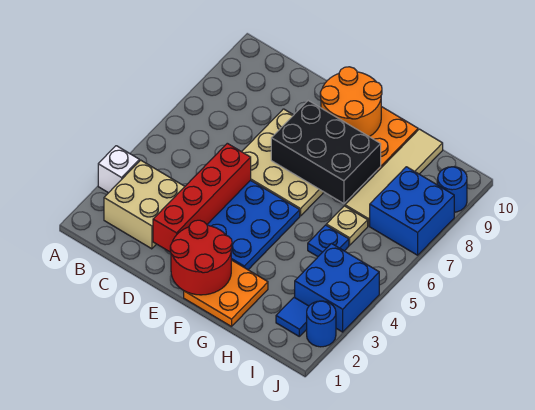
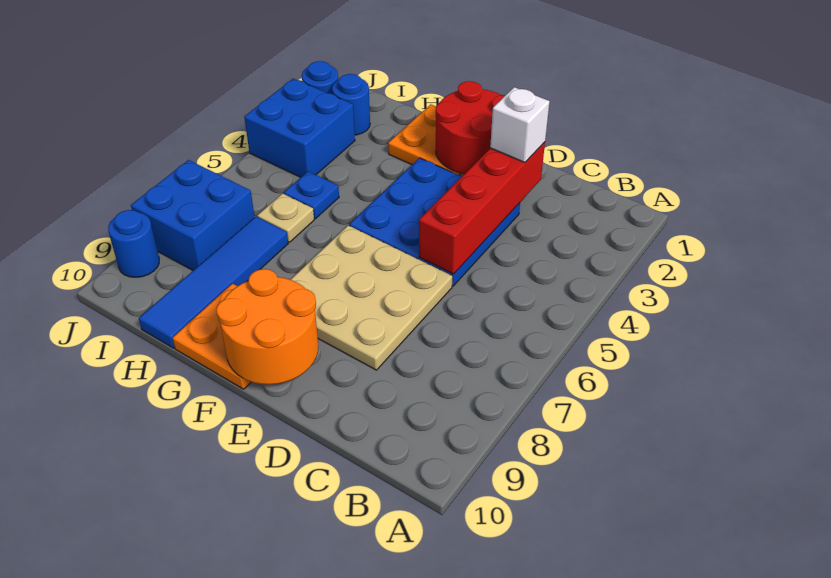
white brick A3 level 1 -> white brick D2 level 3
tan brick B2:C3 level 1 -> none
black brick E7:G8 level 2 -> none
tan tile H7:H10 level 1 -> blue tile H7:H10 level 1
blue tile I2 level 1 -> blue round brick I2 level 1

